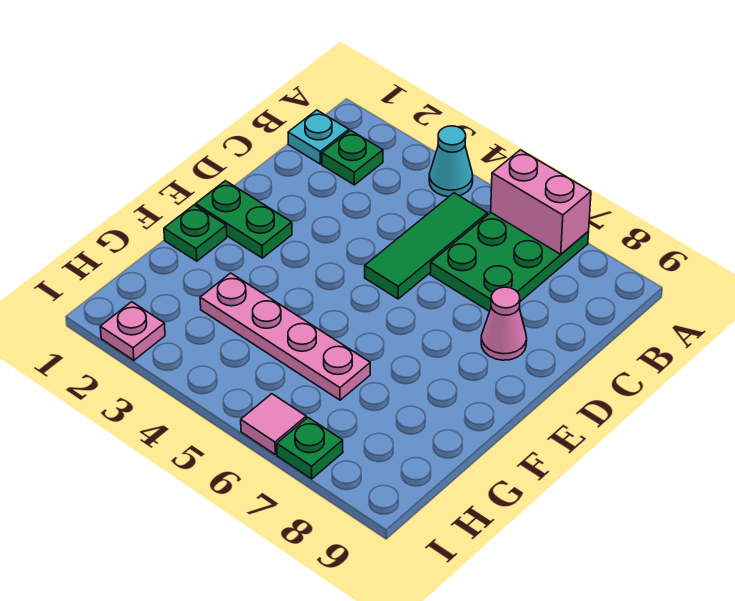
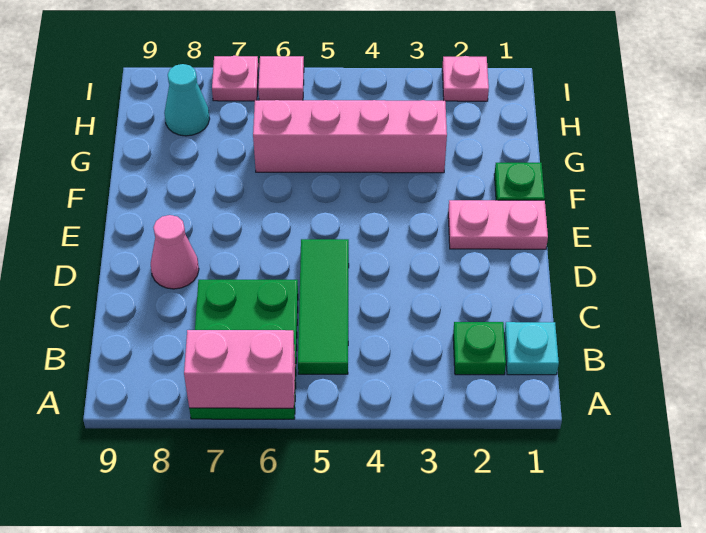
cyan cone A4 level 1 -> cyan cone H8 level 1
green plate E1:E2 level 1 -> pink plate E1:E2 level 1
pink plate G3:G6 level 1 -> pink brick G3:G6 level 1
green plate I7 level 1 -> pink plate I7 level 1

